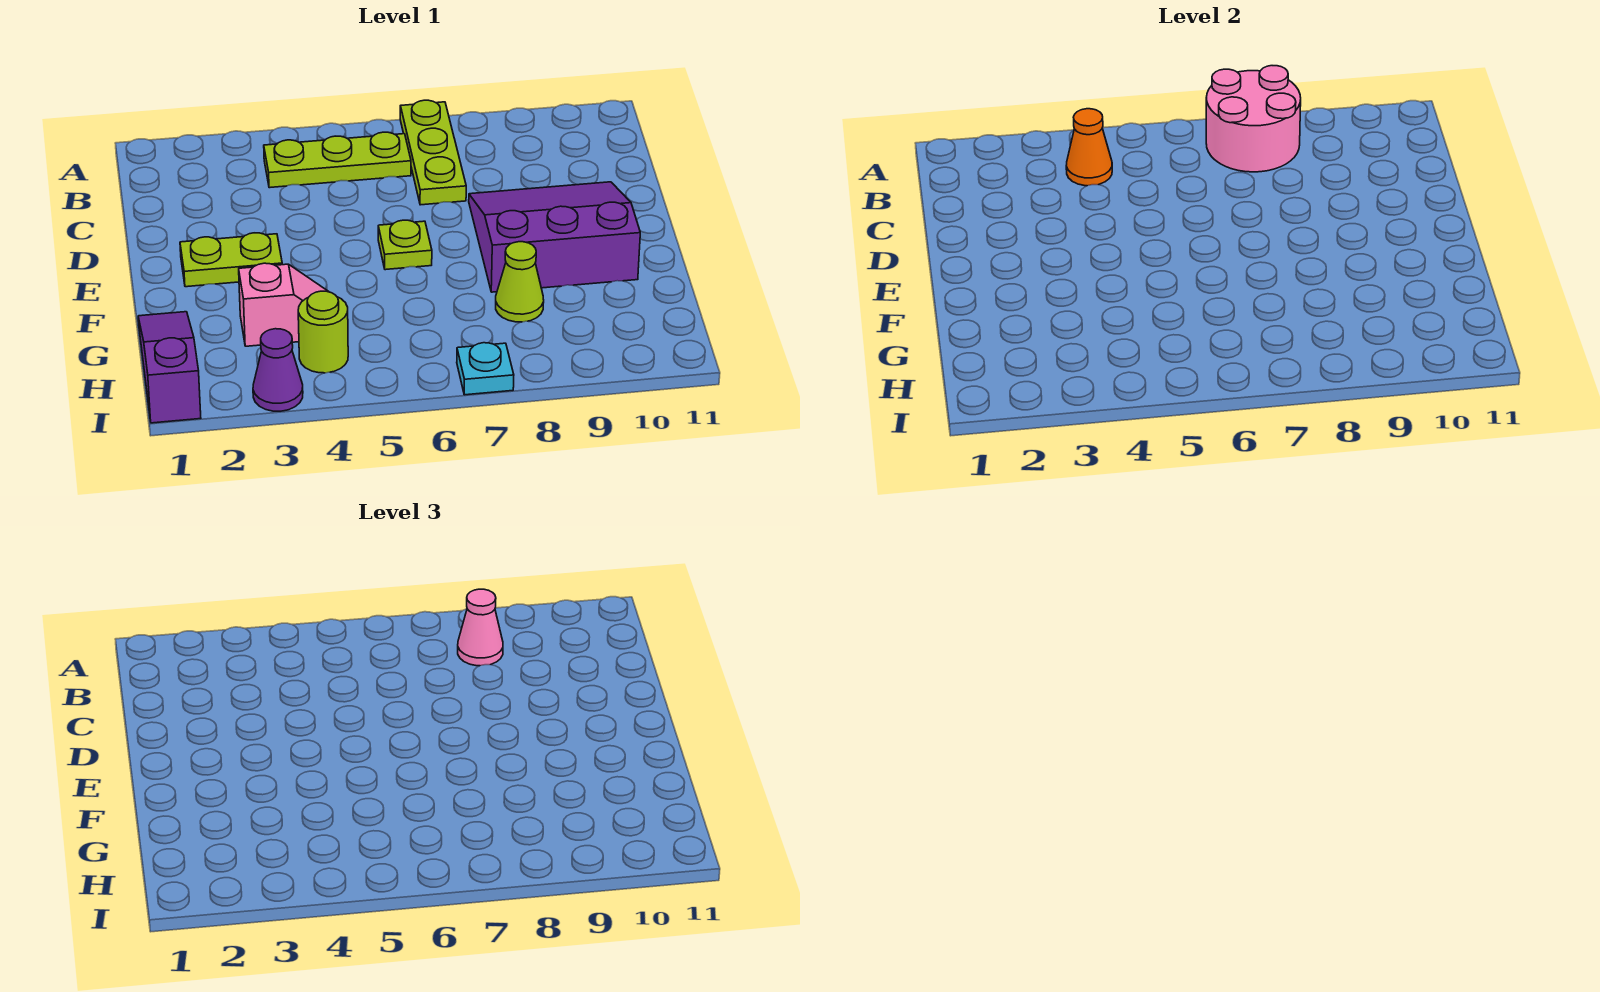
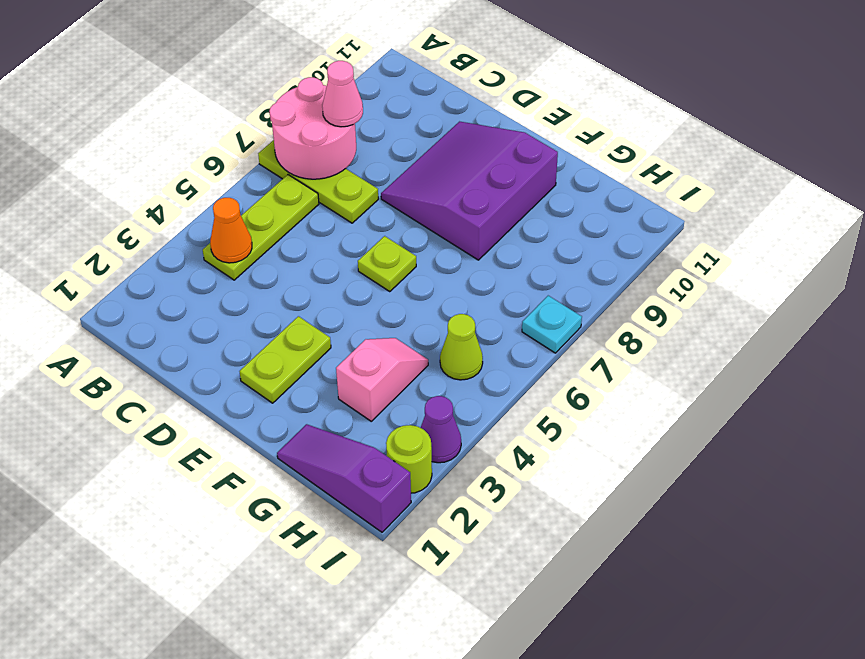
lime cone G8 level 1 -> lime cone H5 level 1
lime round brick H4 level 1 -> lime round brick I2 level 1

